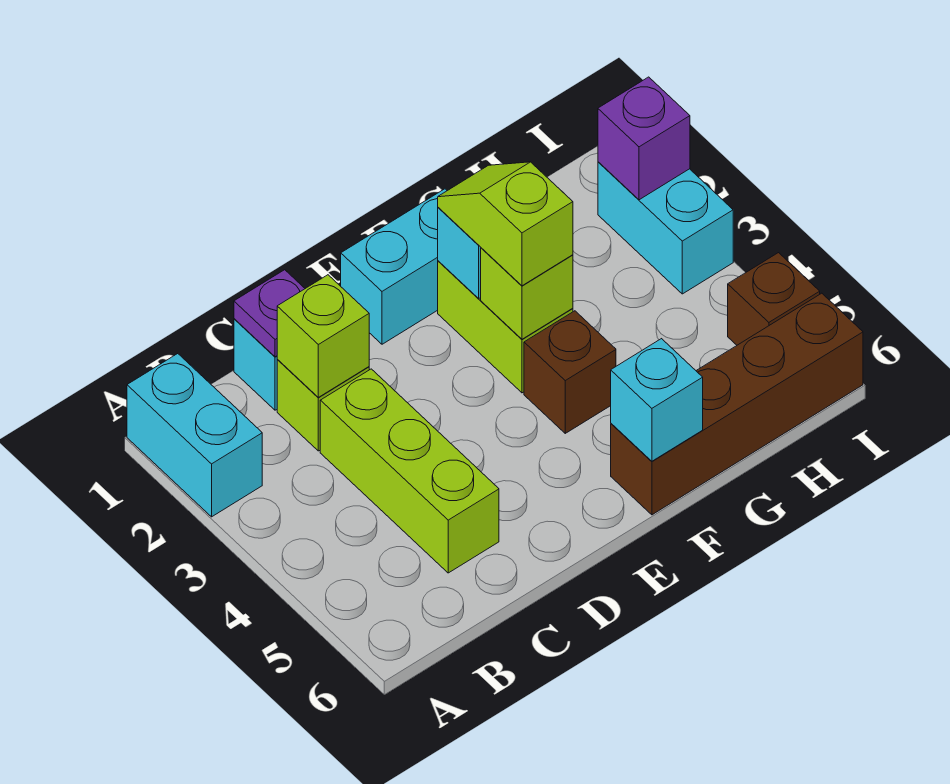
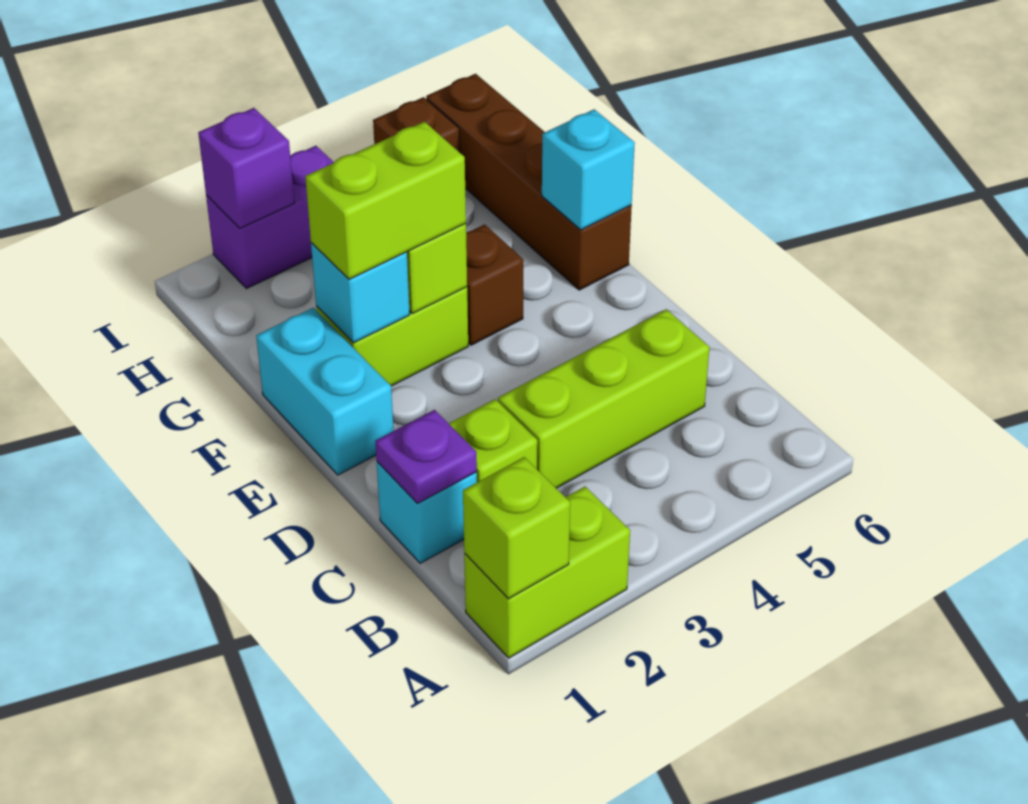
cyan brick A1:A2 level 1 -> lime brick A1:A2 level 1
lime brick C2 level 2 -> lime brick A1 level 2
lime slope F2:F3 level 3 top 3 -> lime brick F2:F3 level 3
cyan brick I2:I3 level 1 -> purple brick I2:I3 level 1

